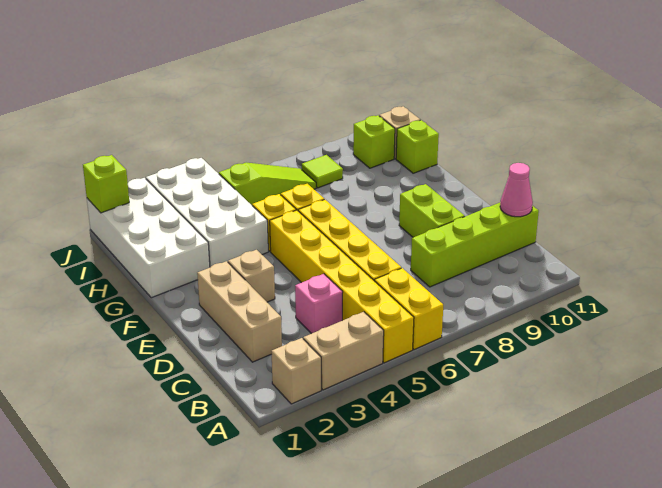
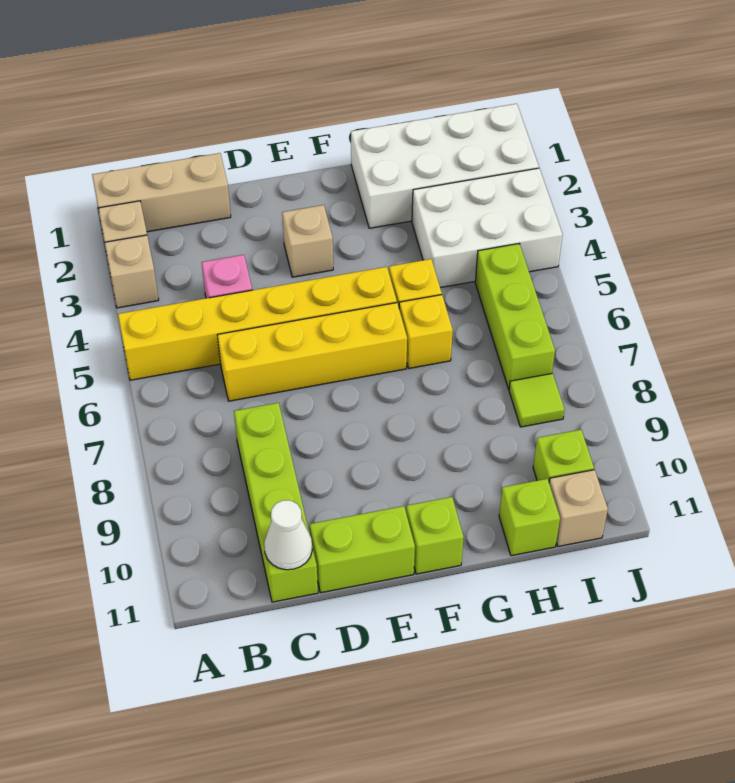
tan brick A3:A4 level 1 -> tan brick A3 level 1
yellow brick A6:B6 level 1 -> none
tan brick C2:E2 level 1 -> tan brick A1:C1 level 1
pink cone C11 level 2 -> white cone C11 level 2
lime brick D9:E9 level 1 -> lime brick D11:E11 level 1
white brick G3:J4 level 1 -> white brick H3:J4 level 1
lime slope I5:I7 level 1 top 5 -> lime brick I5:I7 level 1
lime brick J1 level 2 -> lime brick F11 level 1

